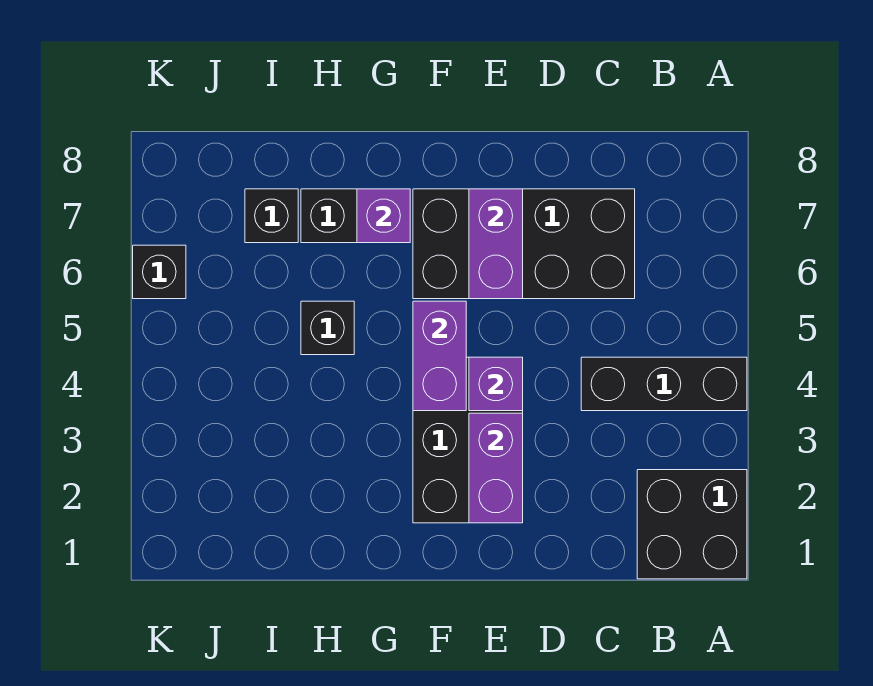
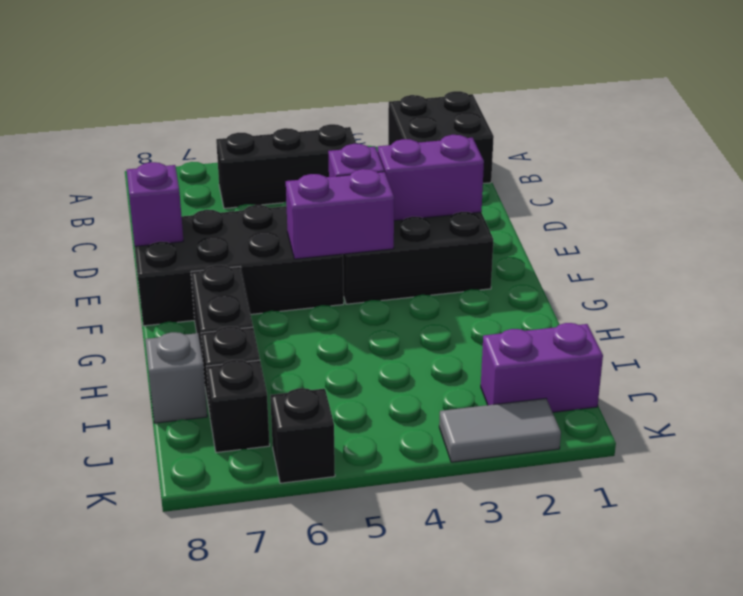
black brick A4:C4 level 1 -> black brick B4:B6 level 1
black brick C6:F7 level 1 -> black brick E5:F8 level 1
purple brick E6:E7 level 2 -> purple brick J1:J2 level 1
purple brick G7 level 2 -> purple brick E8 level 2
black brick H5 level 1 -> black brick J7 level 1
none -> grey brick I8 level 1
none -> grey tile K2:K3 level 1

